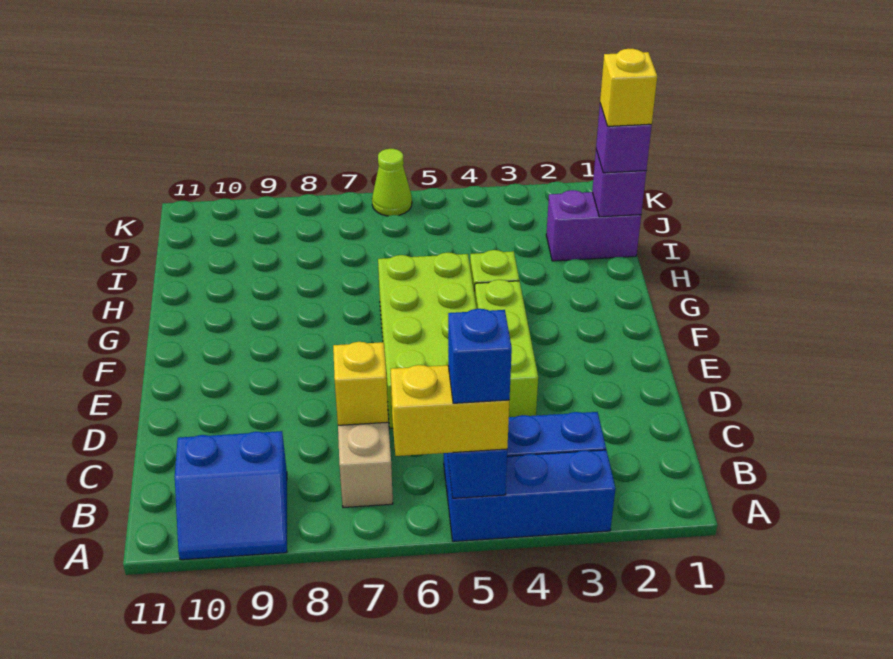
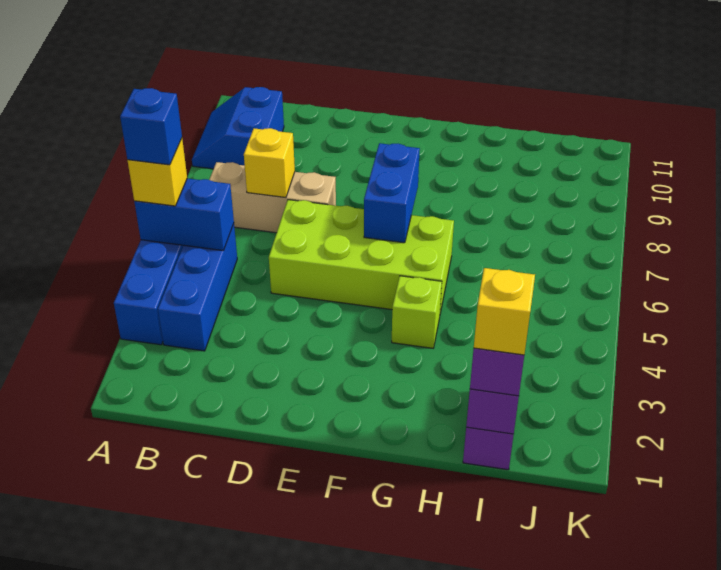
yellow brick A5:A6 level 3 -> yellow brick A5 level 3
lime brick D4:F4 level 1 -> none
none -> blue brick F6:F7 level 2
lime cone K6 level 1 -> none

